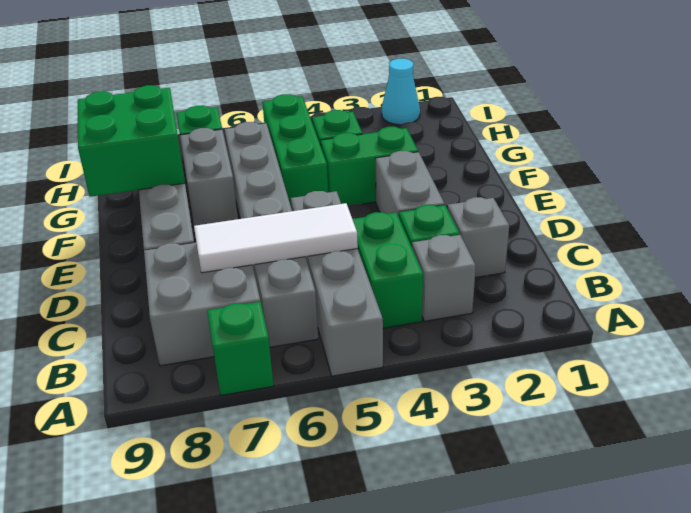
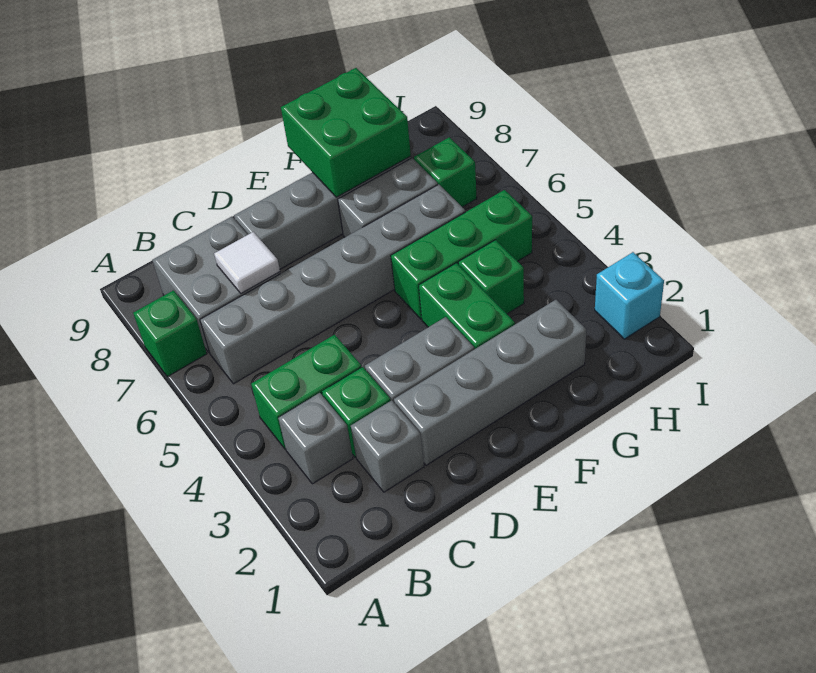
grey brick A5:D5 level 1 -> grey brick D2:G2 level 1
white tile C5:C7 level 2 -> white tile C7 level 2
cyan cone I2 level 1 -> cyan brick I2 level 1

